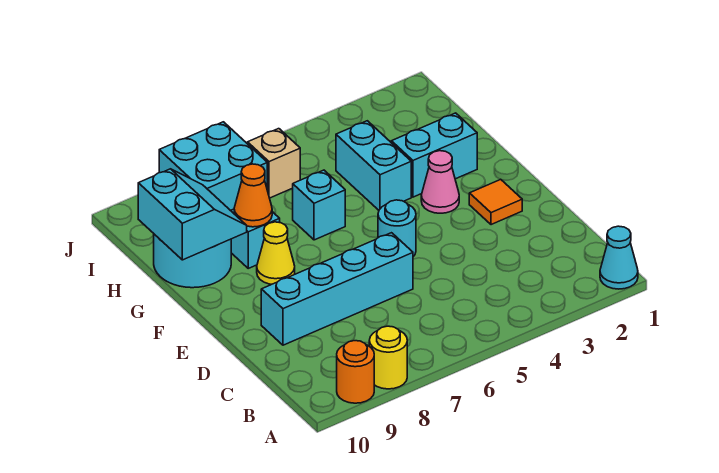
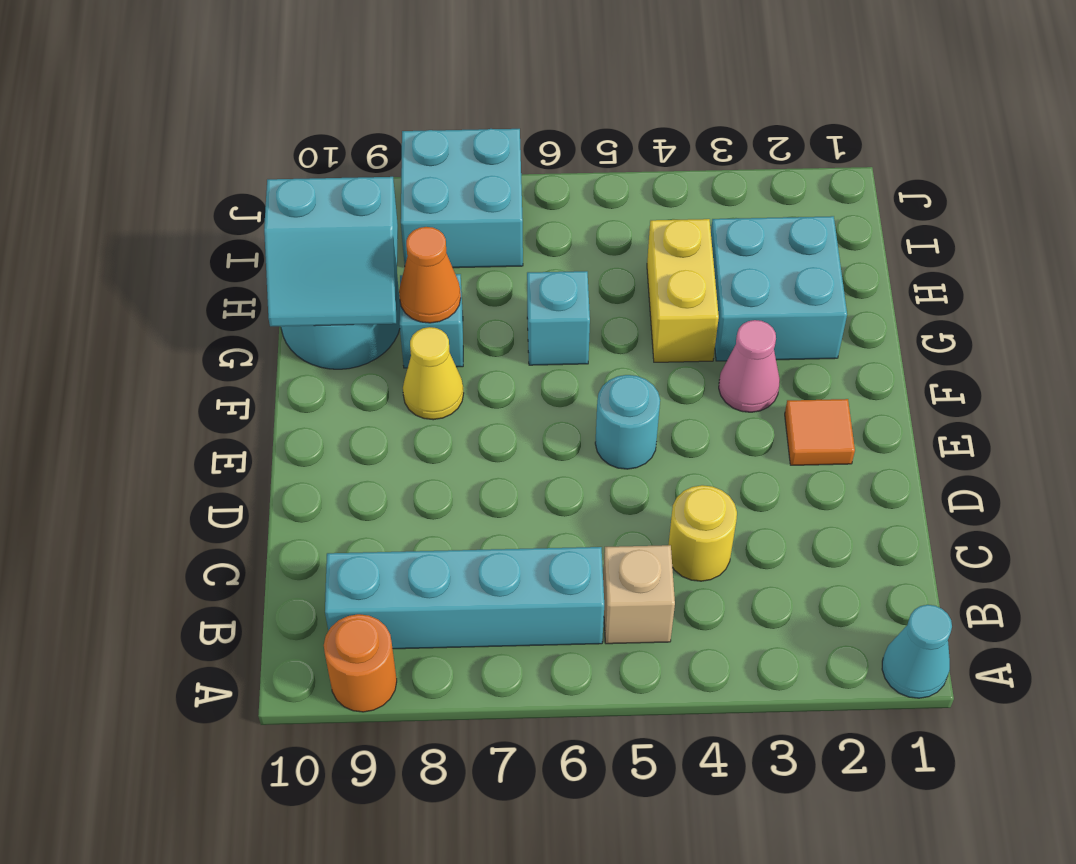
yellow round brick A8 level 1 -> yellow round brick C4 level 1
cyan brick D6:D9 level 1 -> cyan brick B6:B9 level 1
cyan brick G2:G3 level 1 -> cyan brick G2:H3 level 1
cyan brick G4:H4 level 1 -> yellow brick G4:H4 level 1
cyan slope G9:H10 level 2 top 10 -> cyan slope G9:H10 level 2 top H
tan brick I6 level 1 -> tan brick B5 level 1

